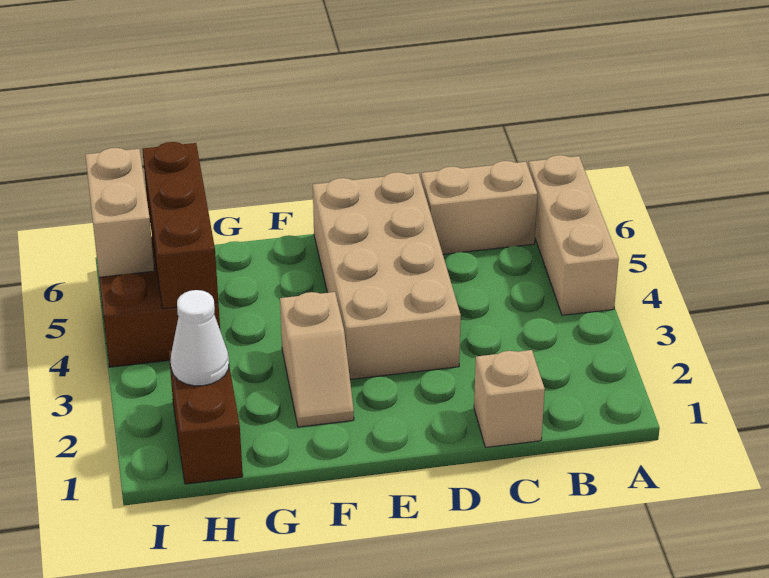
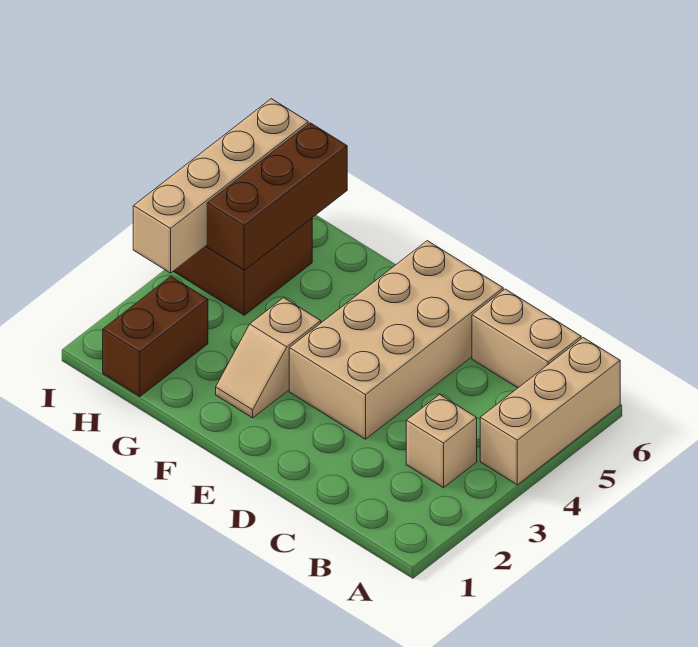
tan brick C1 level 1 -> tan brick B3 level 1
white cone H2 level 2 -> none
tan brick I5:I6 level 2 -> tan brick I3:I6 level 2

